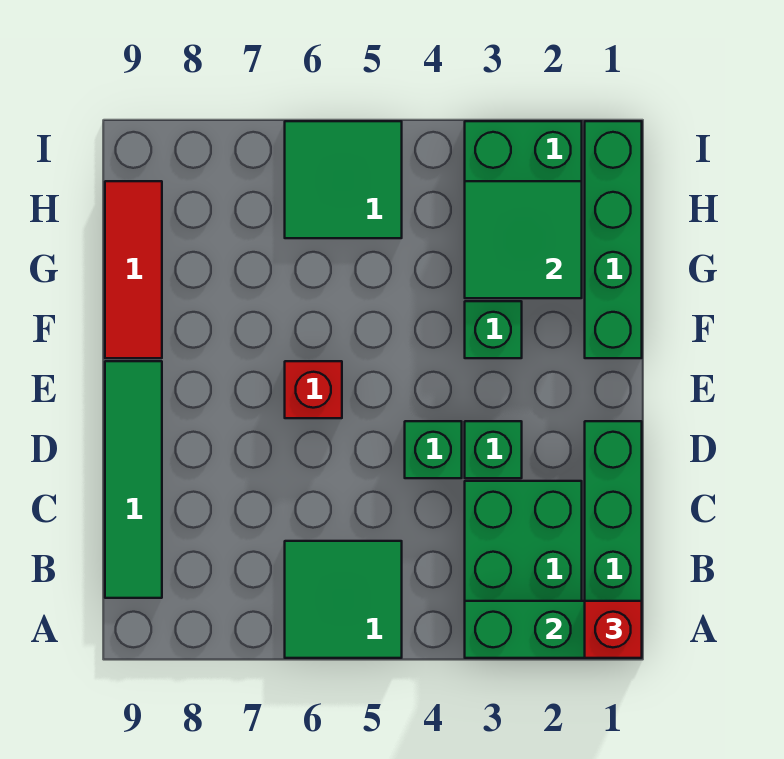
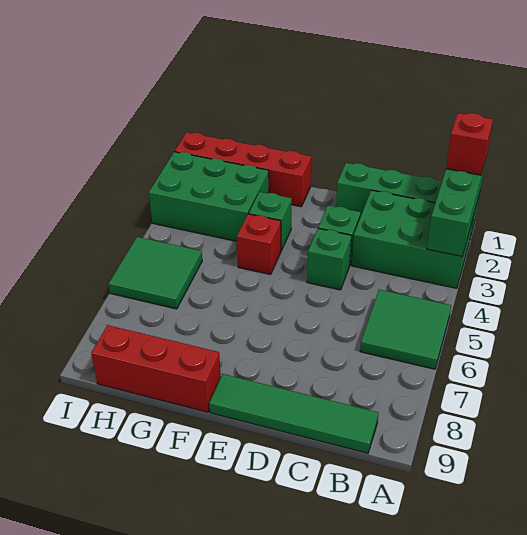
red brick E6 level 1 -> red brick F4 level 1
green brick F1:I1 level 1 -> red brick F1:I1 level 1
red tile F9:H9 level 1 -> red brick F9:H9 level 1
green tile G2:H3 level 2 -> none

